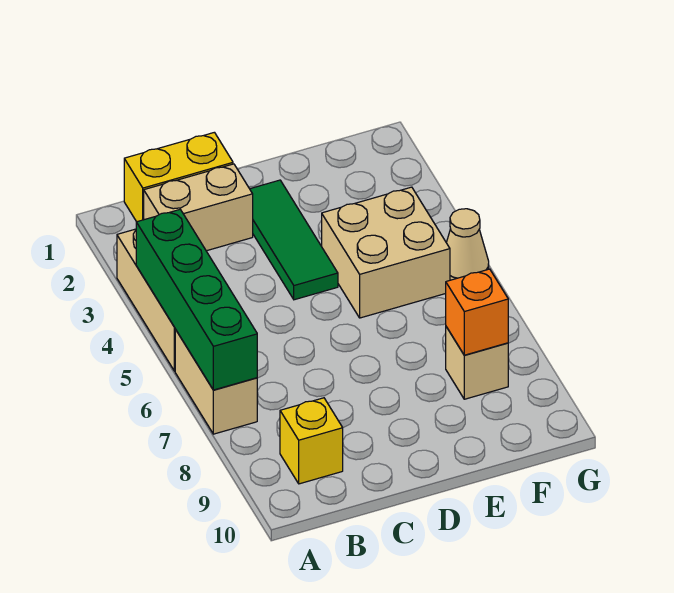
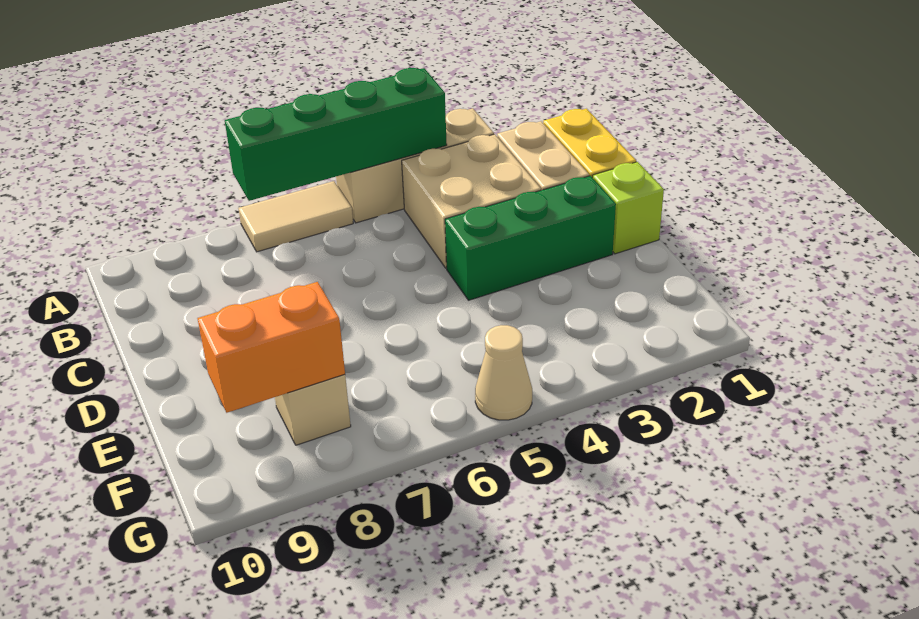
tan brick A6:A7 level 1 -> tan tile A6:A7 level 1
yellow brick B9 level 1 -> none
none -> lime brick D1 level 1
green tile D2:D4 level 1 -> green brick D2:D4 level 1
tan brick E4:F5 level 1 -> tan brick B3:C4 level 1
orange brick F8 level 2 -> orange brick F8:F9 level 2

